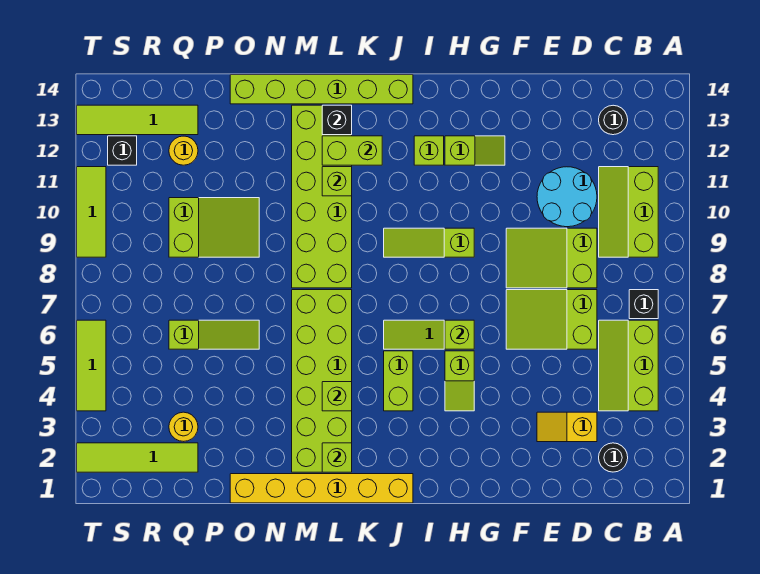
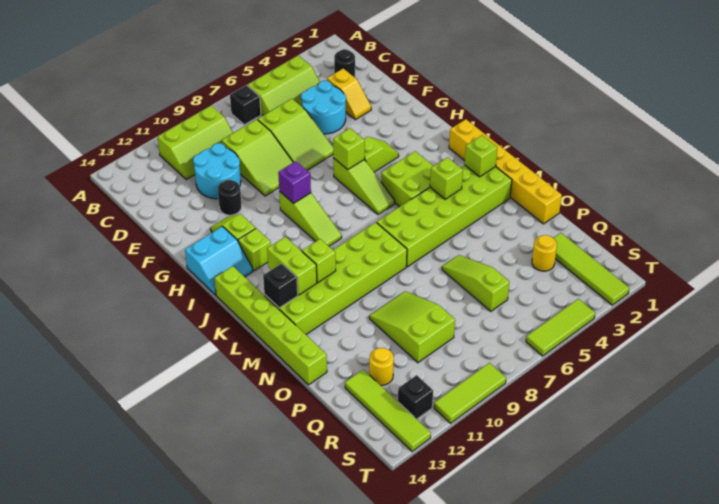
black round brick C13 level 1 -> black round brick F11 level 1
none -> cyan round brick D4:E5 level 1
none -> purple brick H9 level 2
none -> cyan slope H13:I14 level 1 top H
lime brick J4:J5 level 1 -> lime brick J4:K5 level 1

